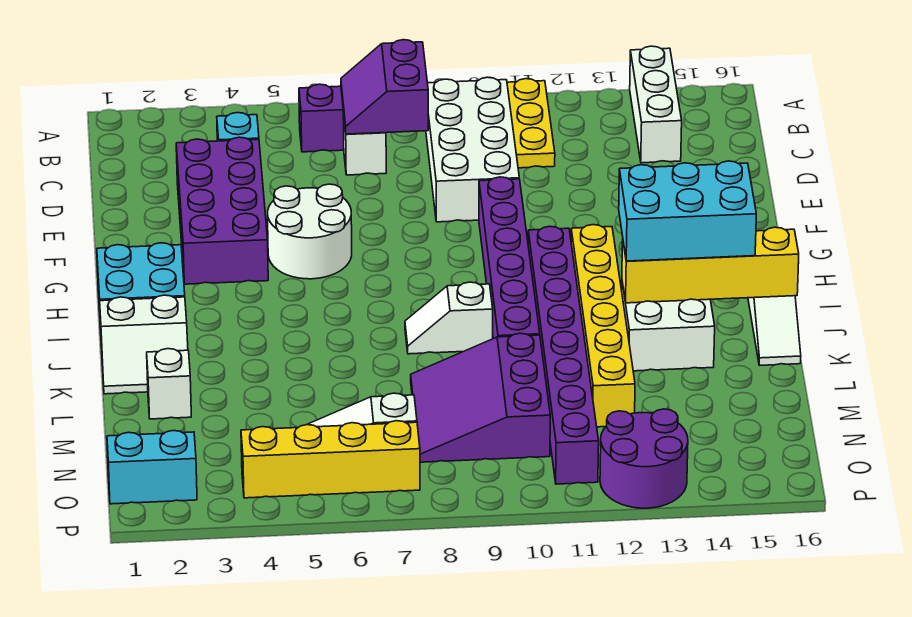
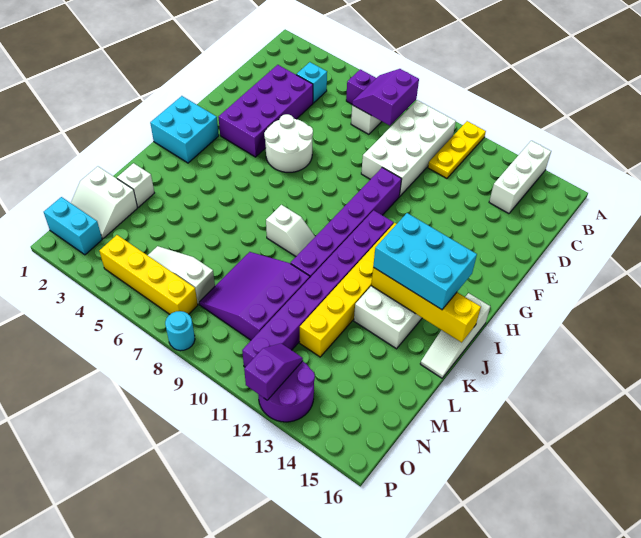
white slope J1:K2 level 1 top J -> white slope M1:N2 level 1 top M
white slope J8:J9 level 1 top 9 -> white slope J8:J9 level 1 top 8
none -> purple slope O12:P12 level 2 top P
none -> cyan round brick P8 level 1

